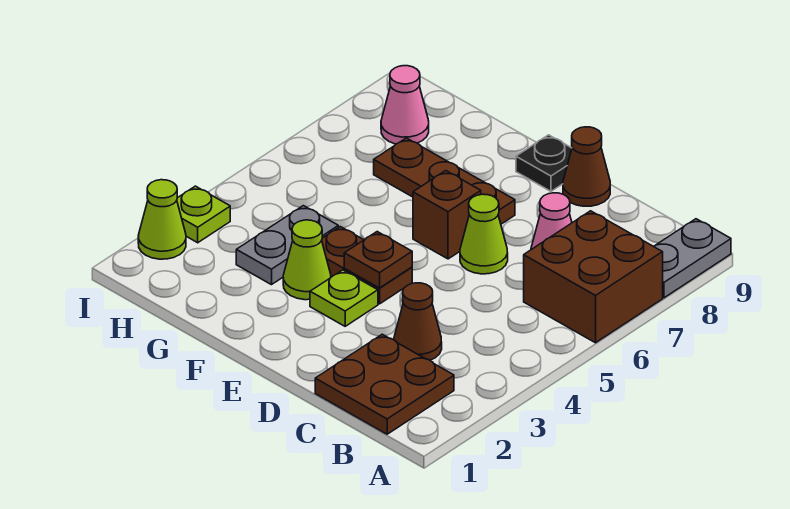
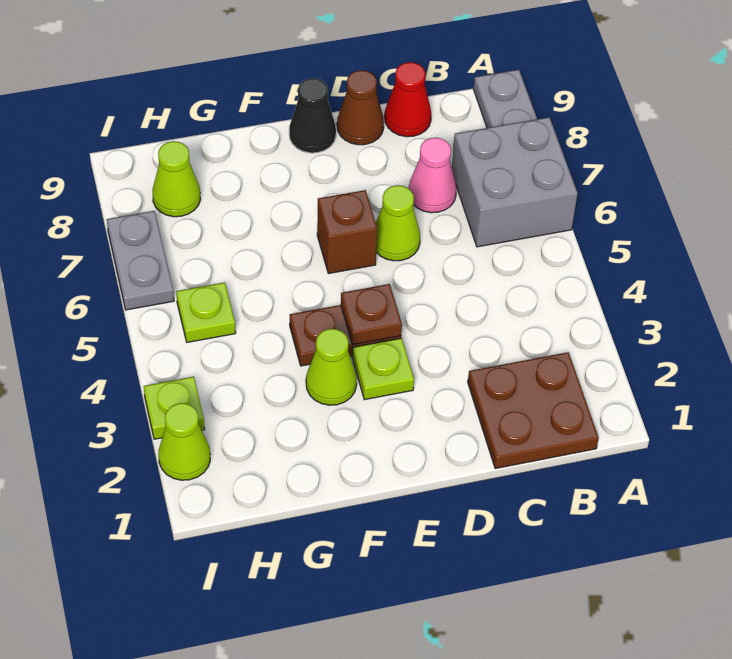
brown brick A6:B7 level 1 -> grey brick A6:B7 level 1
brown cone C3 level 1 -> none
none -> red cone C9 level 1
brown plate E7:G7 level 1 -> none
black plate E9 level 1 -> black cone E9 level 1
grey plate G3:G4 level 1 -> grey plate I6:I7 level 1
none -> lime plate H5 level 1
pink cone H8 level 1 -> lime cone H8 level 1

